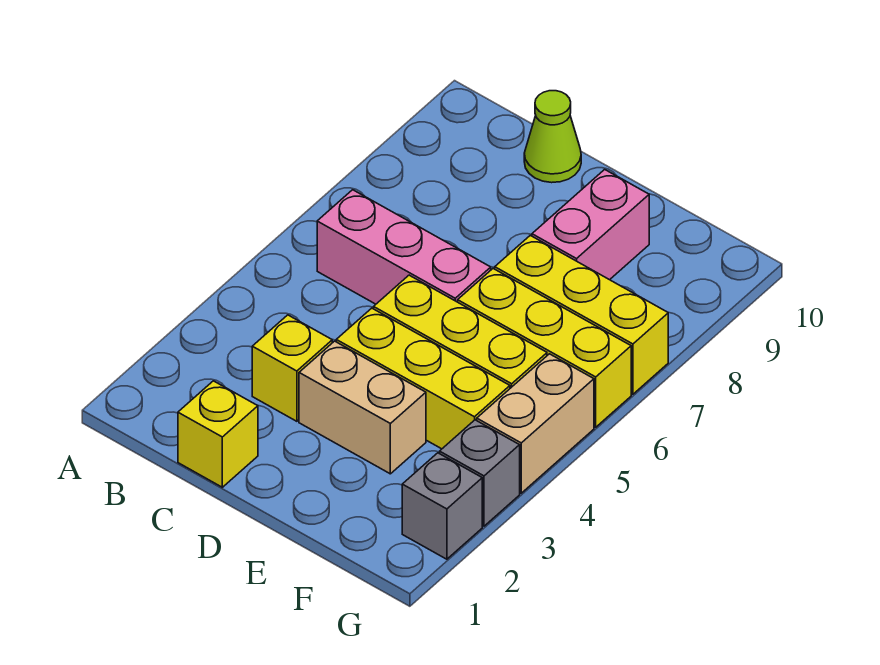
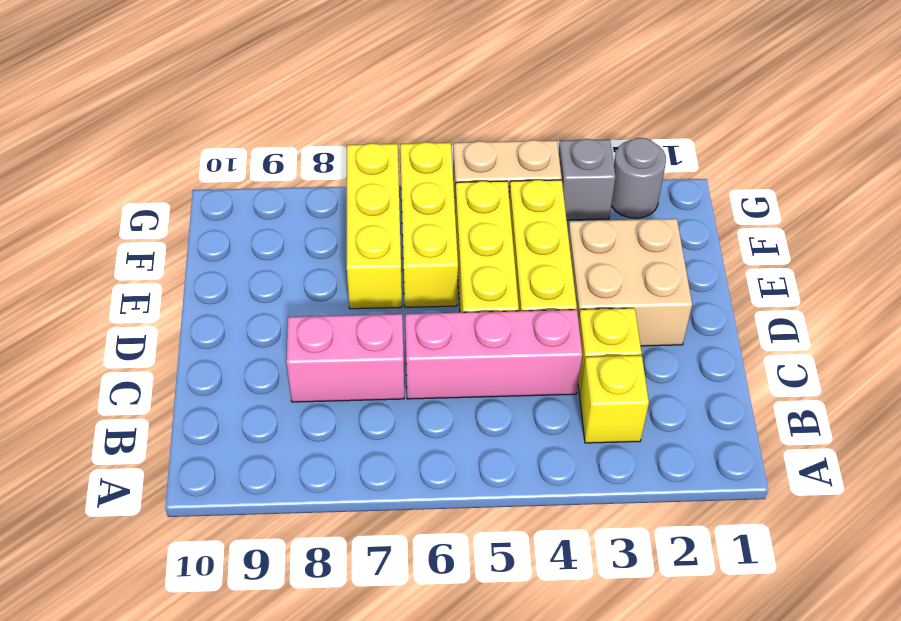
pink brick B6:D6 level 1 -> pink brick C4:C6 level 1
yellow brick C1 level 1 -> yellow brick B3 level 1
lime cone C10 level 1 -> none
tan brick D3:E3 level 1 -> tan brick D2:E3 level 1
pink brick E8:E9 level 1 -> pink brick C7:C8 level 1
grey brick G2 level 1 -> grey round brick G2 level 1

